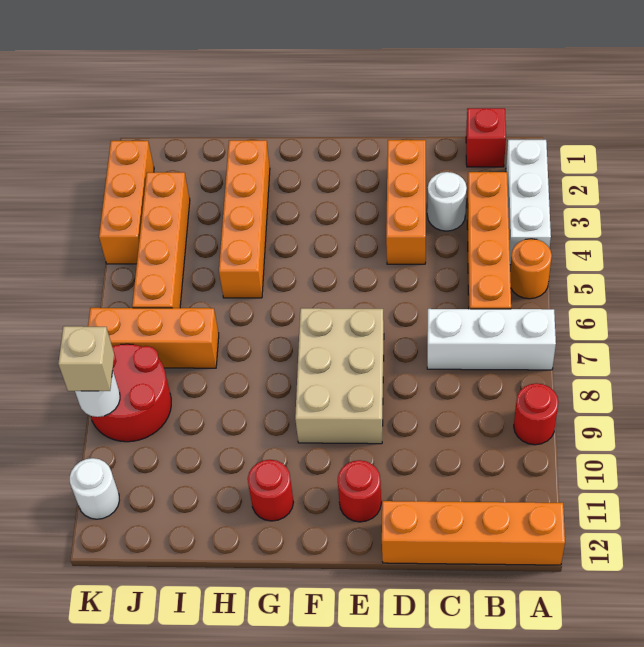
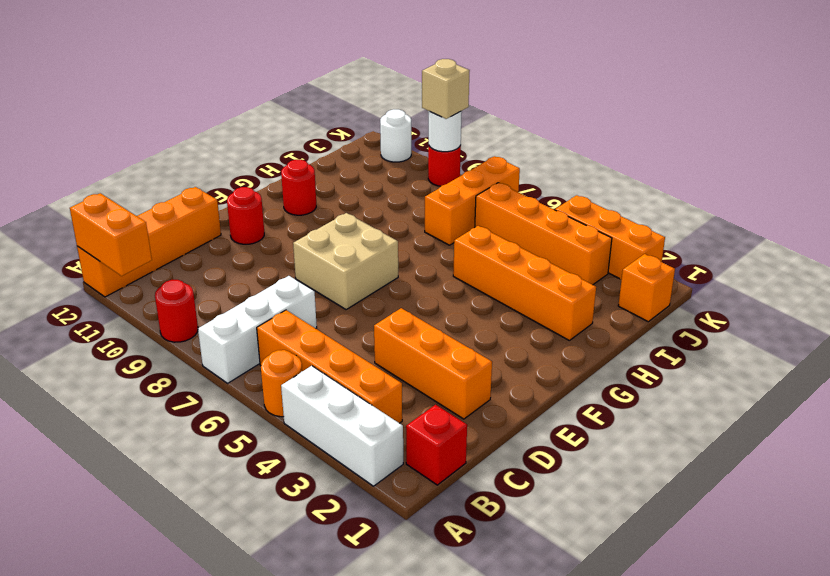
none -> orange brick A11:A12 level 2
white round brick C3 level 1 -> none
tan brick E7:F9 level 1 -> tan brick E7:F8 level 1
none -> orange brick J1 level 1
red round brick J8:K9 level 1 -> red round brick K9 level 1

